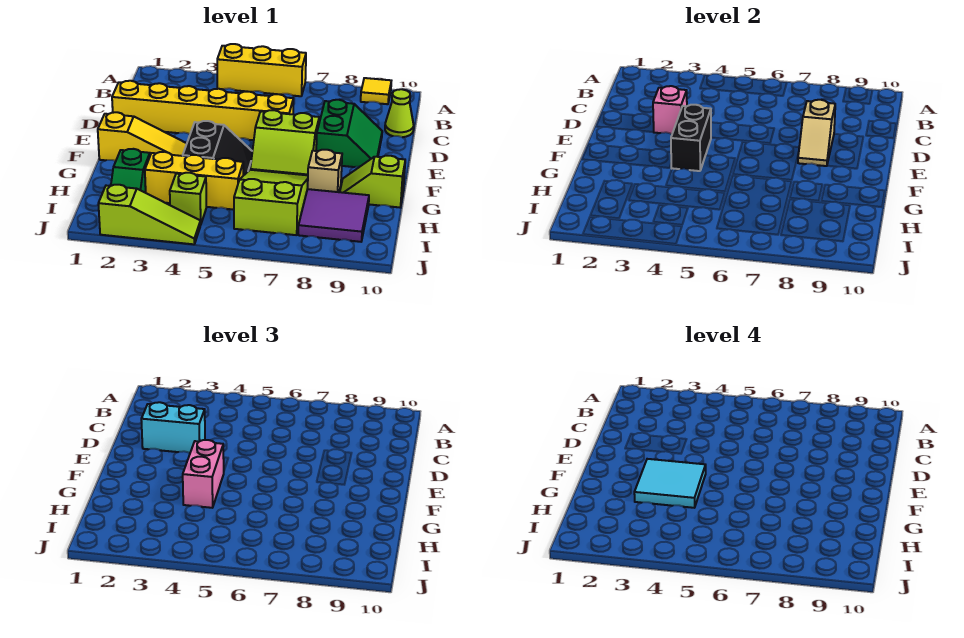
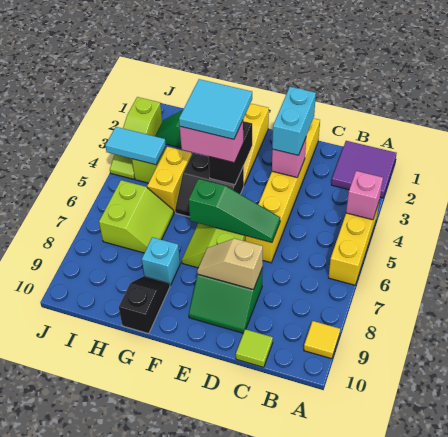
none -> pink brick A4 level 2
lime cone C10 level 1 -> lime tile C10 level 1
none -> green slope D6:F6 level 2 top F
black brick E4:F4 level 2 -> black brick F3:F4 level 2
lime slope G6:I7 level 1 top I -> lime slope H6:I7 level 1 top I
tan brick G8 level 1 -> cyan brick G8 level 1
lime slope G9:G10 level 1 top 10 -> black slope G9:G10 level 1 top 10
yellow brick H3:H5 level 1 -> yellow brick H4:H5 level 1
purple tile H8:I9 level 1 -> purple tile A1:B2 level 1
none -> cyan tile I4:J4 level 2

